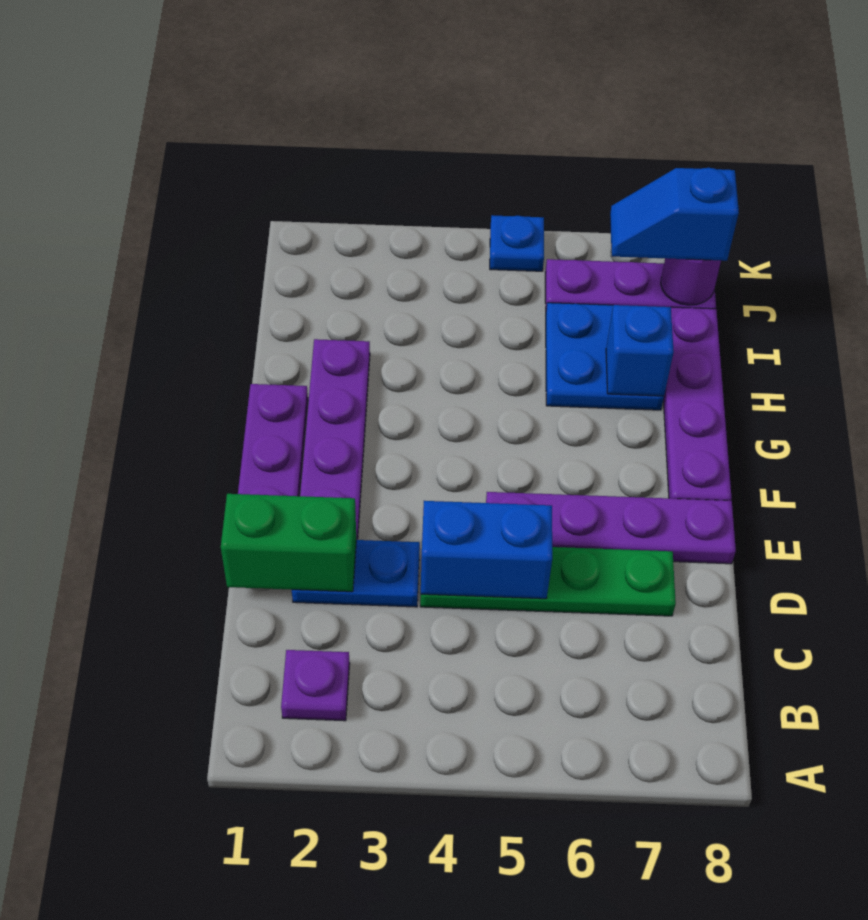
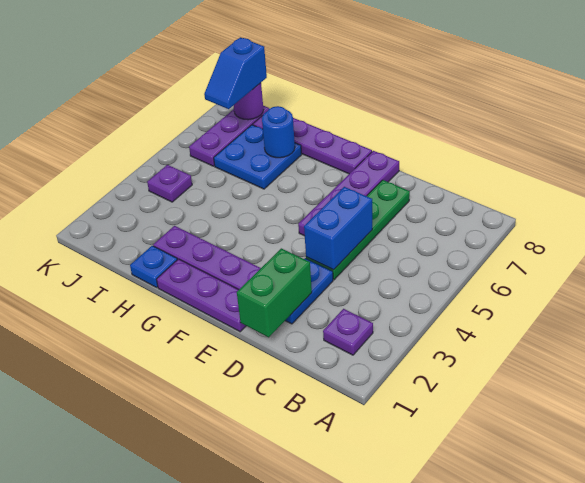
blue brick H7 level 2 -> blue round brick H7 level 2
none -> purple plate J4 level 1
blue plate K5 level 1 -> blue plate H1 level 1

